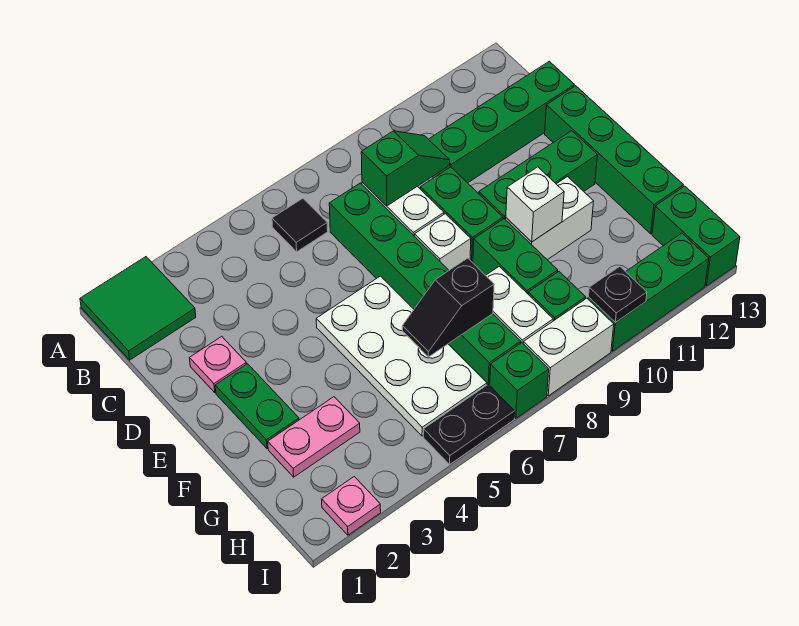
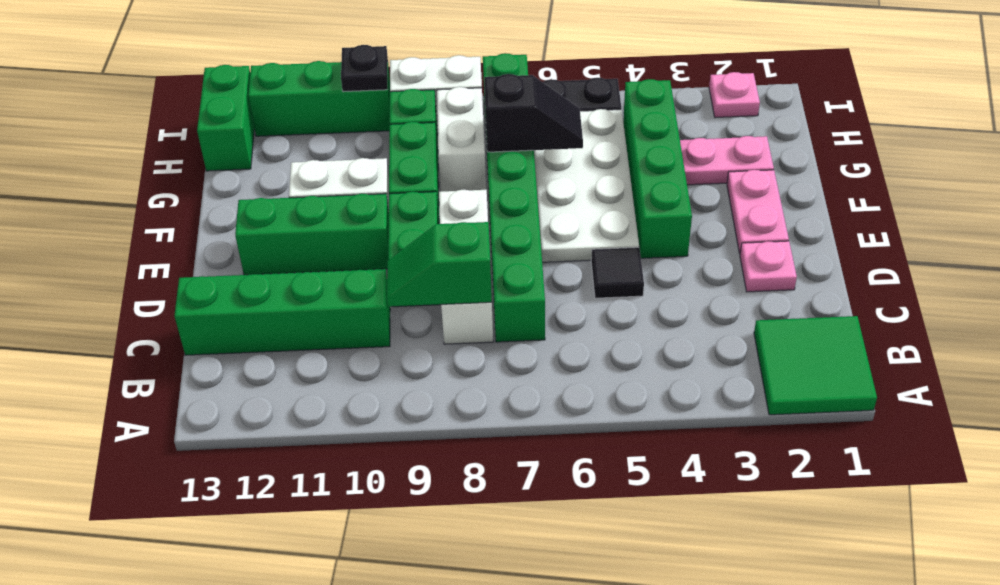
black tile B6 level 1 -> black tile D5 level 1
green brick D13:G13 level 1 -> green brick E4:H4 level 1
green plate E2:F2 level 1 -> pink plate E2:F2 level 1
white brick F10 level 2 -> none

